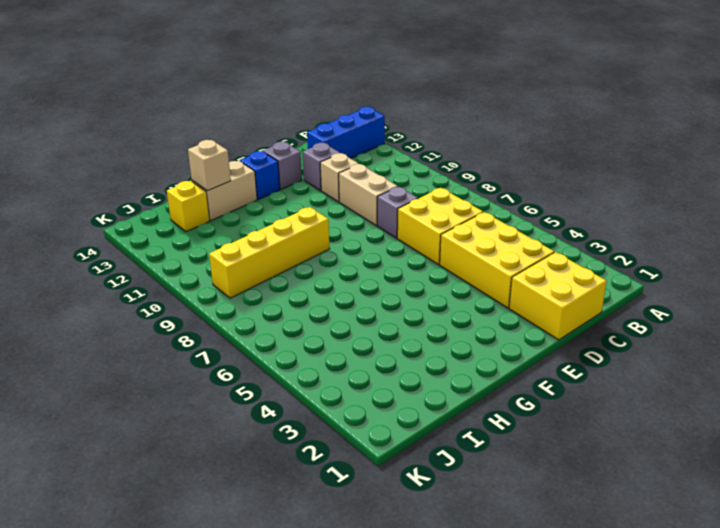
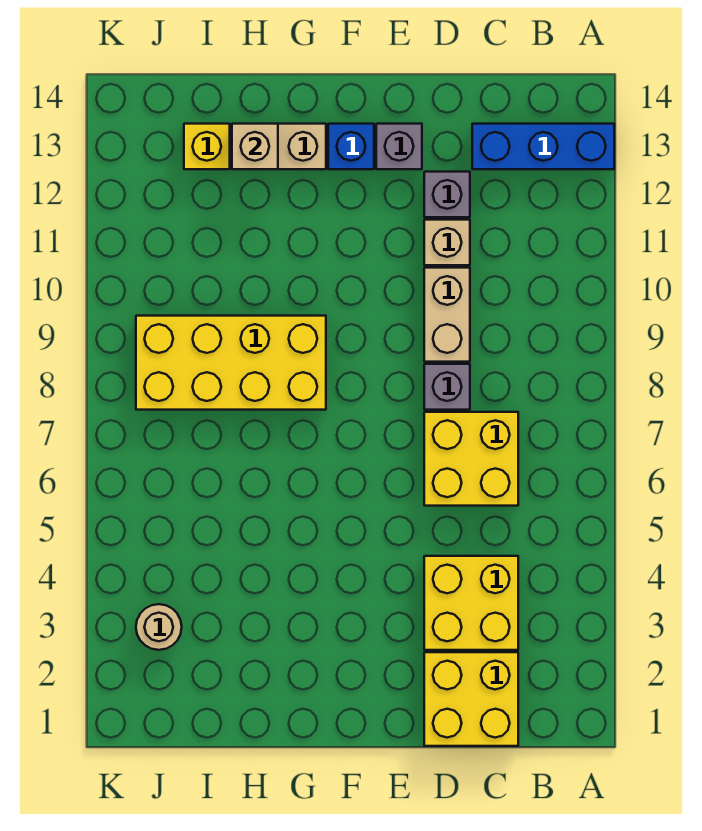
yellow brick C3:D5 level 1 -> yellow brick C3:D4 level 1
yellow brick G9:J9 level 1 -> yellow brick G8:J9 level 1
none -> tan round brick J3 level 1

